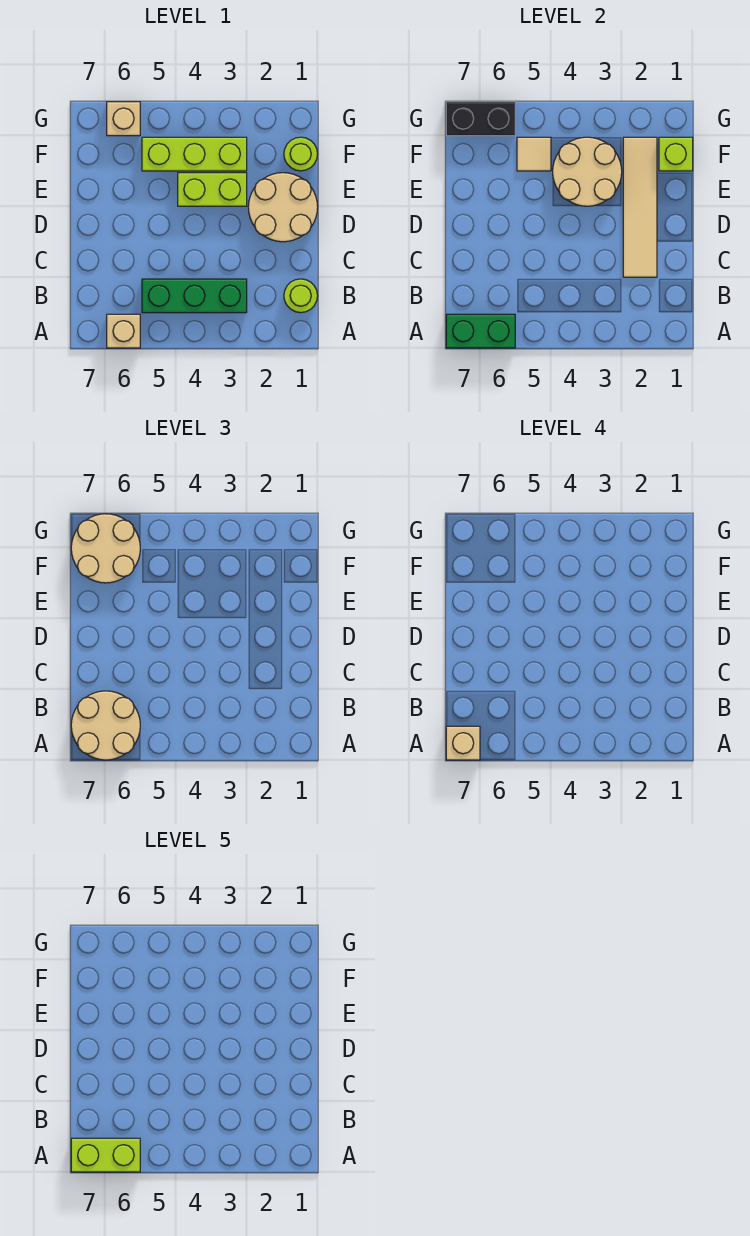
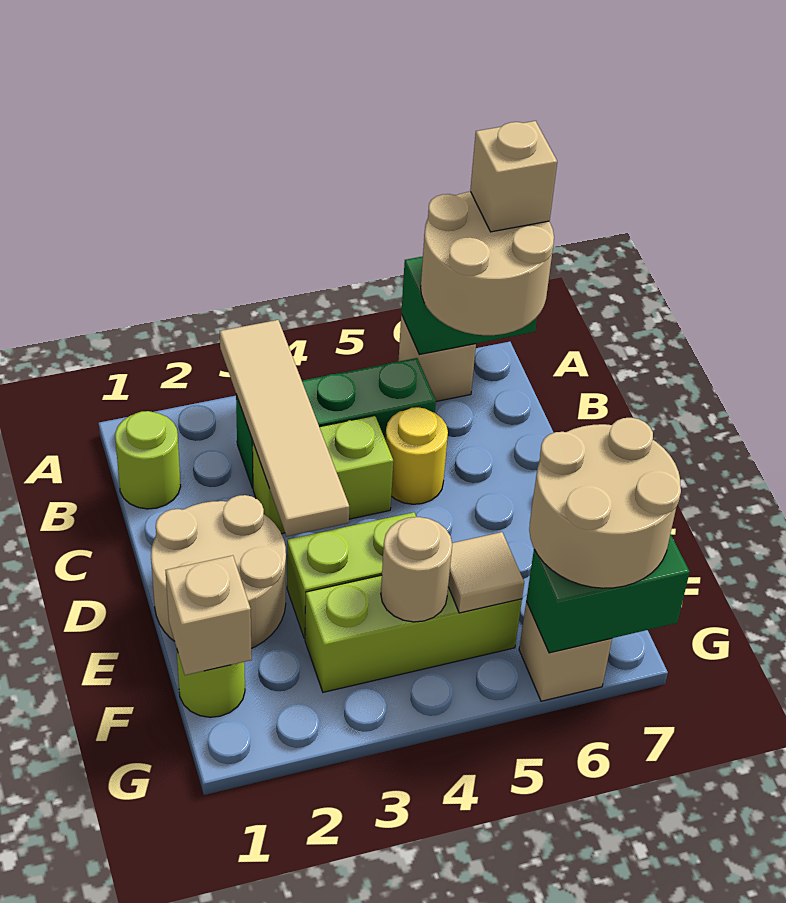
lime brick A6:A7 level 5 -> lime brick C3:C4 level 1
tan tile C2:F2 level 2 -> tan tile A3:D3 level 2
none -> yellow round brick C5 level 1
tan round brick E3:F4 level 2 -> tan round brick F4 level 2
lime brick F1 level 2 -> tan brick F1 level 2
black brick G6:G7 level 2 -> green brick G6:G7 level 2

